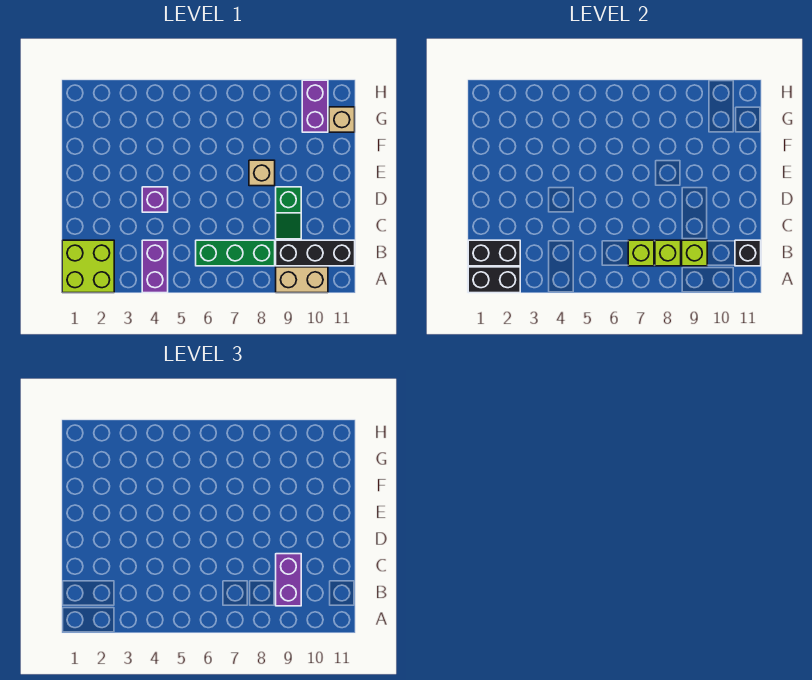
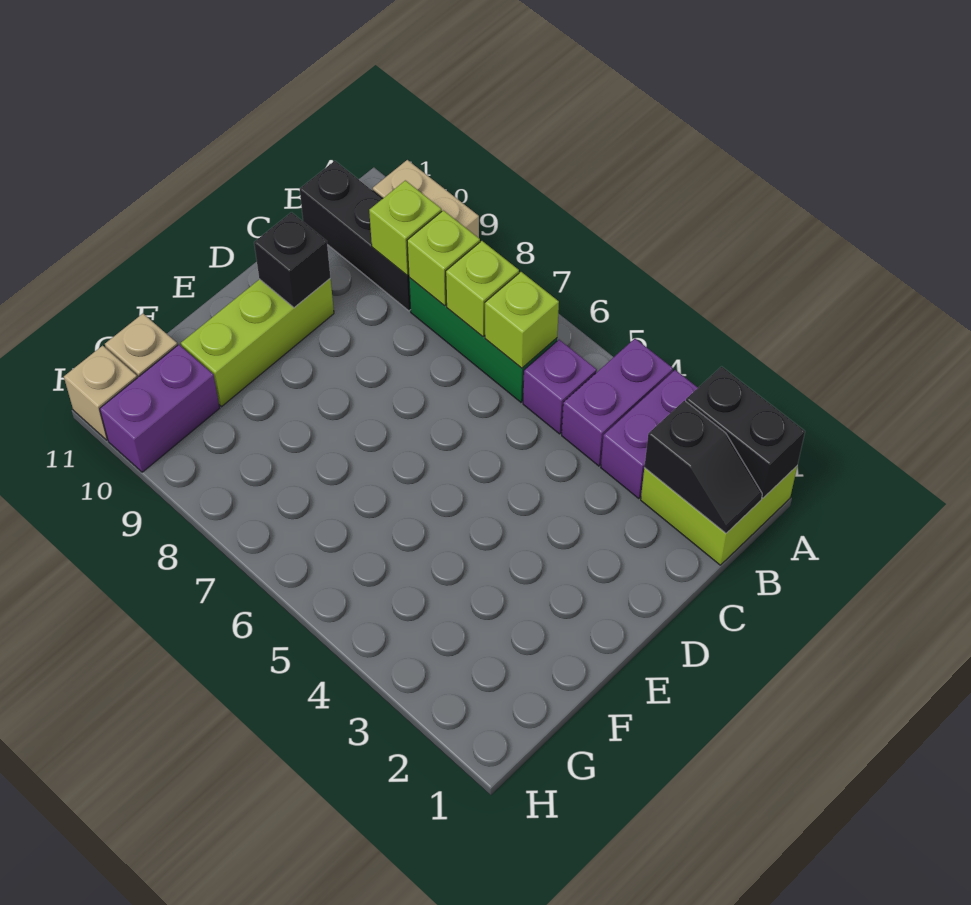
black brick B1:B2 level 2 -> black slope B1:B2 level 2 top 2
none -> lime brick B6 level 2
purple brick B9:C9 level 3 -> purple brick A3:B3 level 1
black brick B11 level 2 -> black brick D10 level 2
green slope C9:D9 level 1 top D -> none
purple brick D4 level 1 -> purple brick B5 level 1
none -> lime brick D10:F10 level 1
tan brick E8 level 1 -> tan brick H11 level 1

